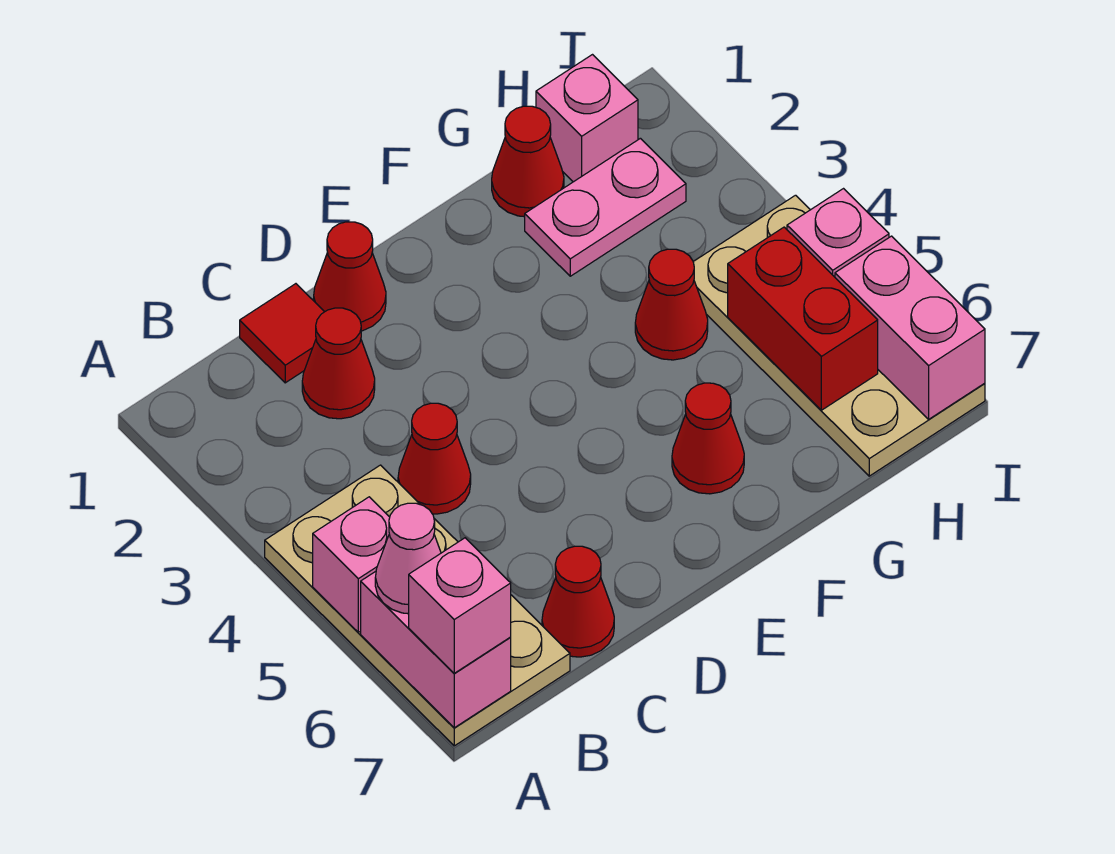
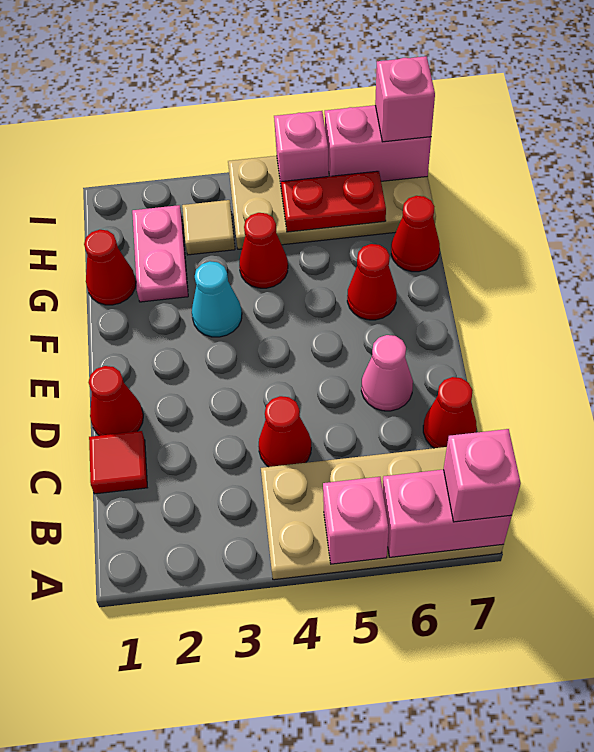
pink cone A6 level 3 -> pink cone D6 level 1
red cone C2 level 1 -> red cone G7 level 1
none -> cyan cone F3 level 1
pink brick H1 level 1 -> pink brick I7 level 3
none -> tan tile H3 level 1
red brick H5:H6 level 2 -> red plate H5:H6 level 2

